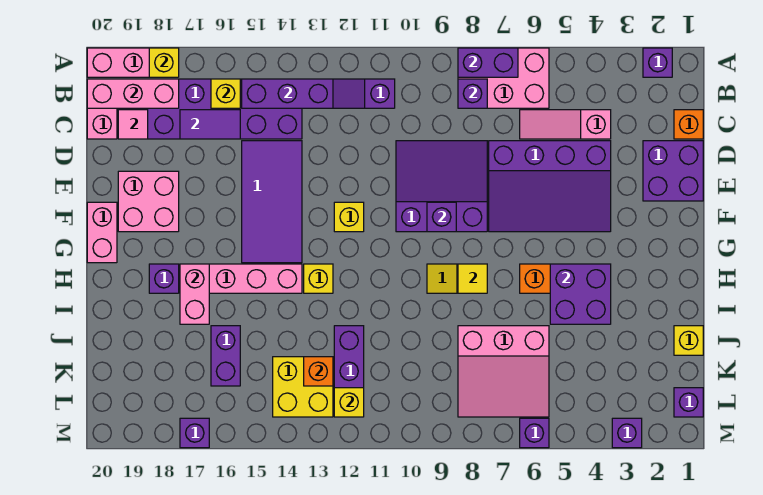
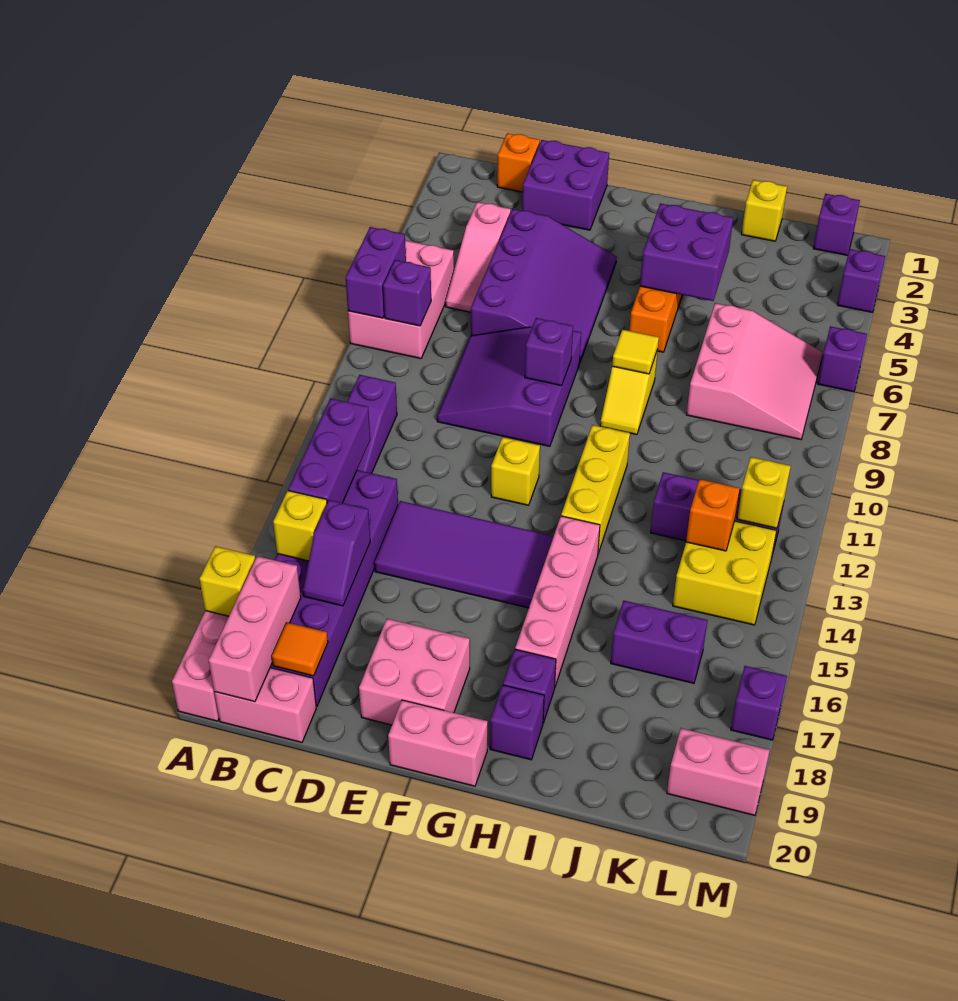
purple brick A2 level 1 -> purple brick H19 level 1
purple tile C16:C17 level 2 -> purple slope C16:C17 level 2 top 16
pink tile C19 level 2 -> orange tile C19 level 2
yellow brick H13 level 1 -> yellow brick H11:H13 level 1
pink brick H17:I17 level 2 -> pink brick L19:M19 level 1

